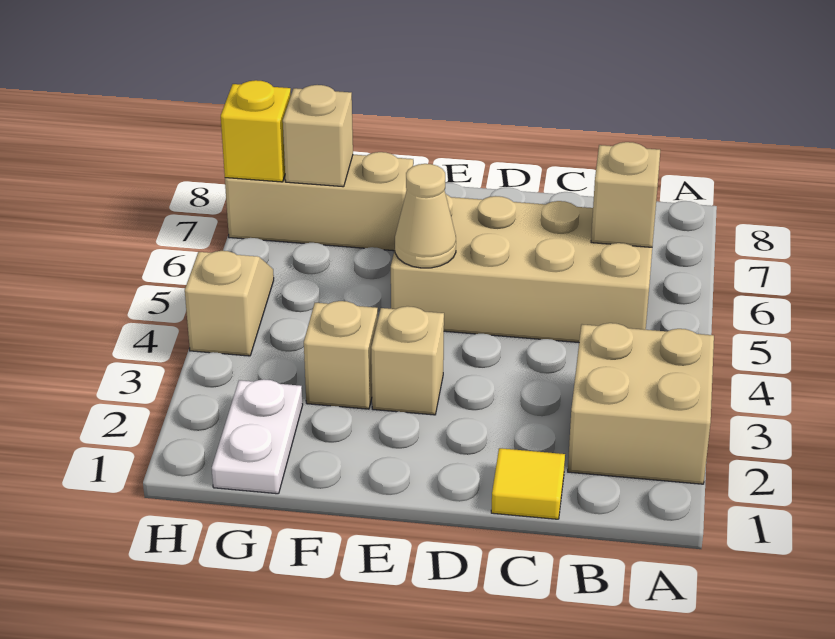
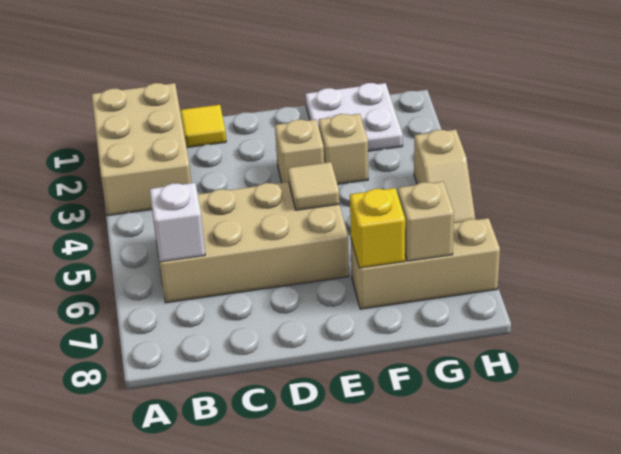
tan brick A2:B3 level 1 -> tan brick A1:B3 level 1
tan brick B6 level 2 -> white brick B6 level 2
tan cone E5 level 2 -> tan tile E5 level 2
white plate G1:G2 level 1 -> white plate F1:G2 level 1
yellow brick H7 level 2 -> yellow brick F7 level 2

